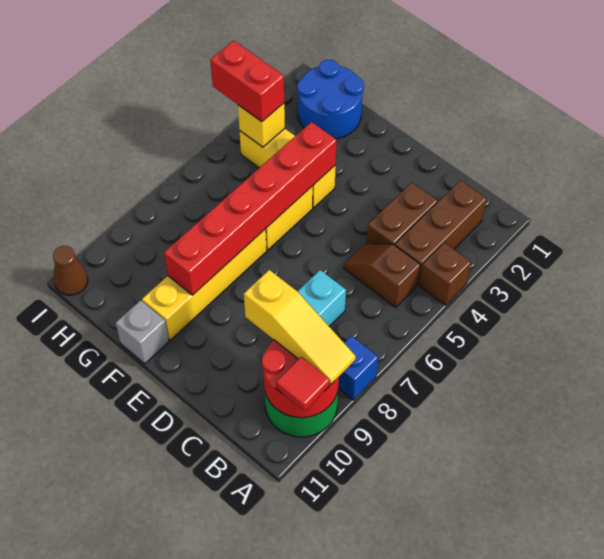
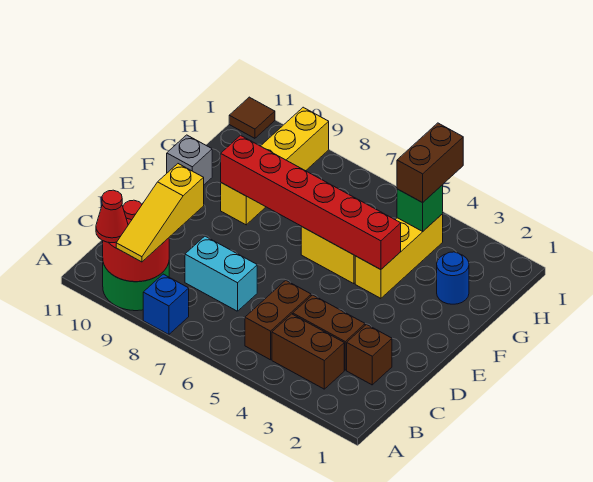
brown brick A4 level 1 -> brown brick C2 level 1
red tile A10 level 3 -> red cone A10 level 3
brown brick B2:B4 level 1 -> brown brick B3:B4 level 1
brown slope B5:C5 level 1 top B -> brown brick B5:C5 level 1
yellow brick F7:F10 level 1 -> yellow brick F9:I9 level 1
blue round brick G1:H2 level 1 -> blue round brick G2 level 1
yellow brick H4 level 2 -> green brick H4 level 2
red brick H4:I4 level 3 -> brown brick H4:I4 level 3
brown cone I11 level 1 -> brown tile I11 level 1

